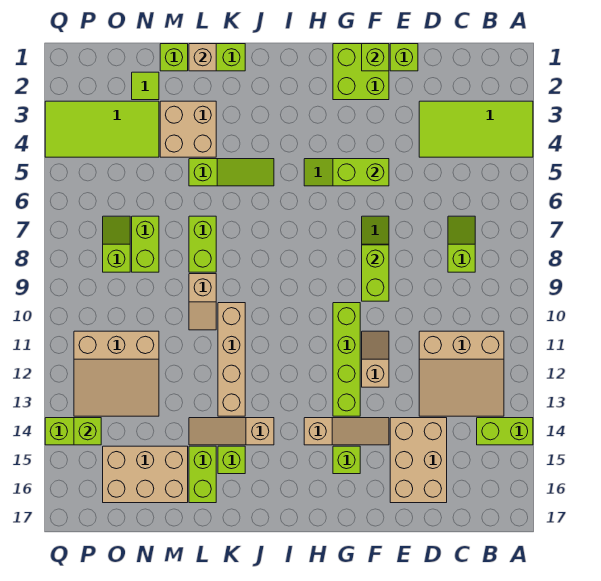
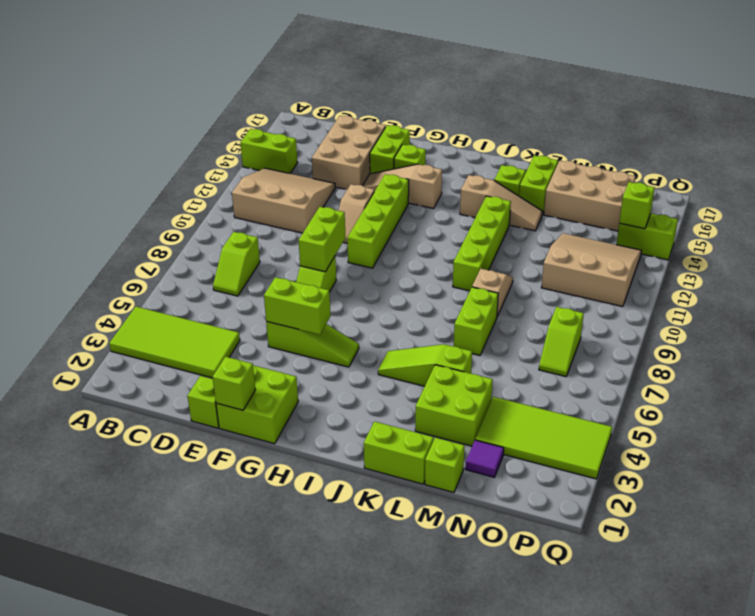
tan brick K10:K13 level 1 -> lime brick K10:K13 level 1
tan brick L1 level 2 -> none
tan brick L3:M4 level 1 -> lime brick L3:M4 level 1
lime tile N2 level 1 -> purple tile N2 level 1
lime brick N7:N8 level 1 -> lime brick F15:F16 level 1

